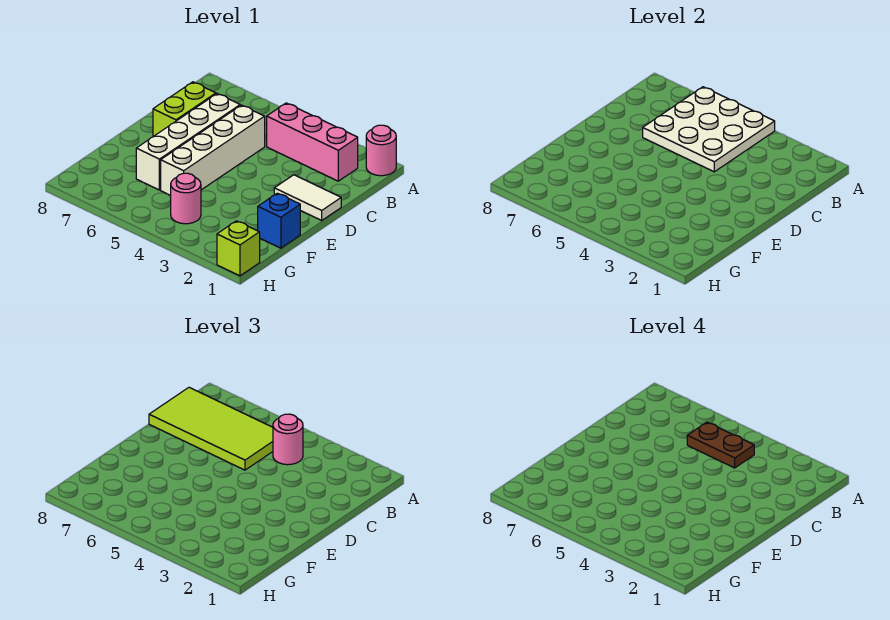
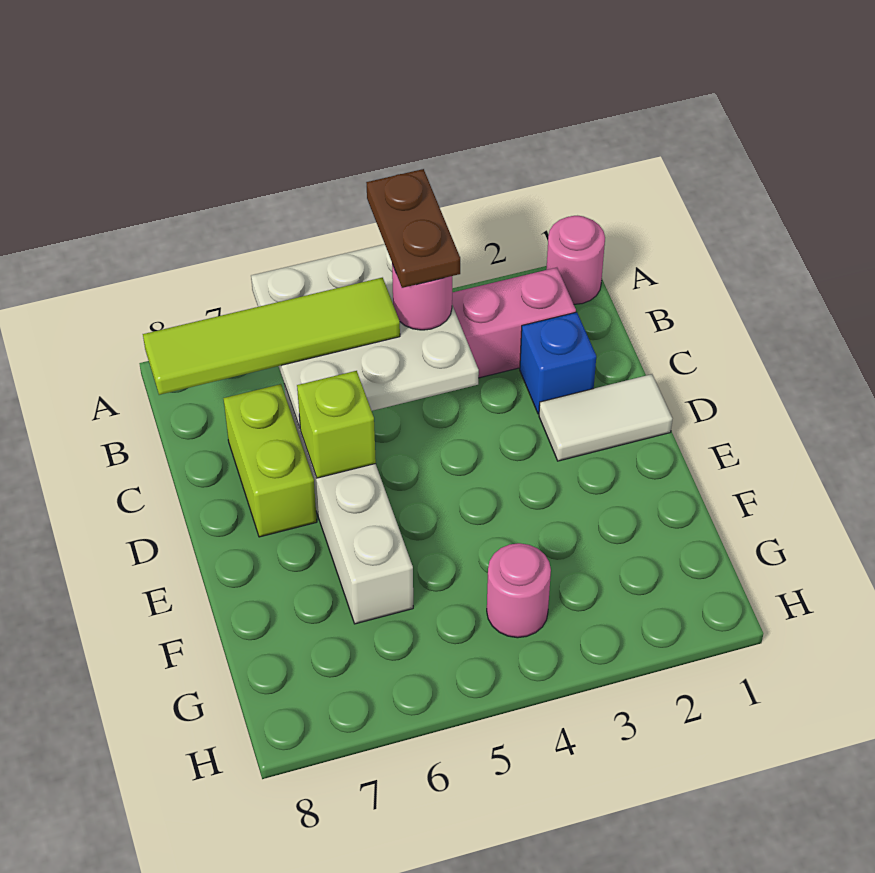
brown plate B4:B5 level 4 -> brown plate A4:B4 level 4
lime tile B5:C8 level 3 -> lime tile B5:B8 level 3
white brick C5:F5 level 1 -> none
blue brick F1 level 1 -> blue brick C2 level 1
lime brick H1 level 1 -> lime brick D6 level 2

